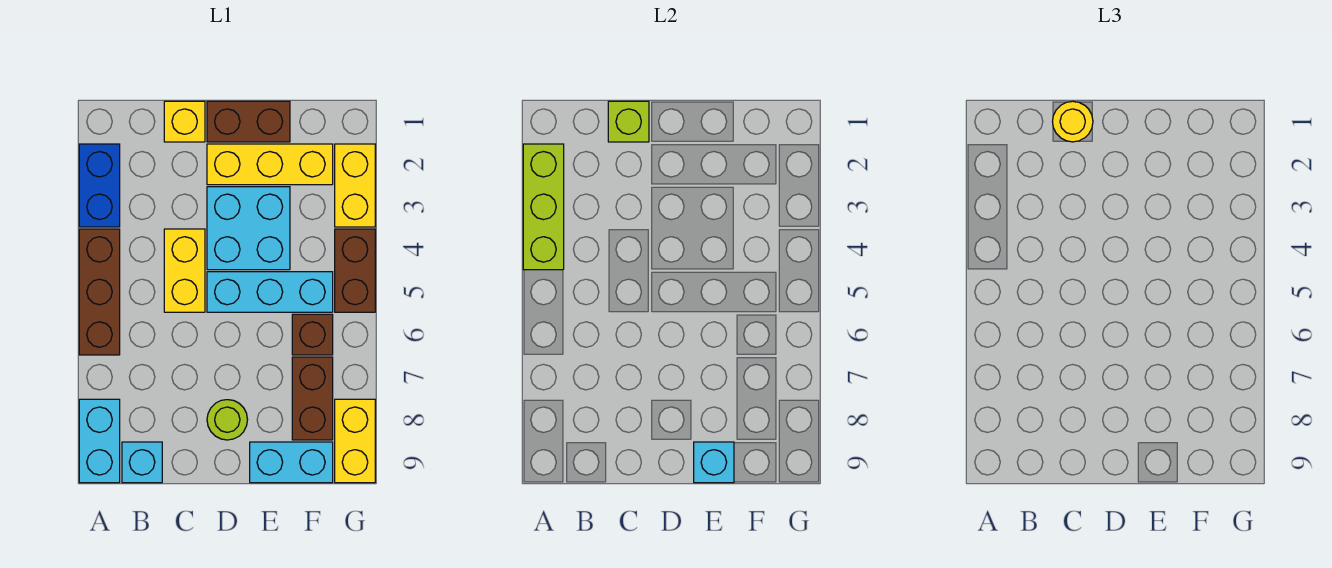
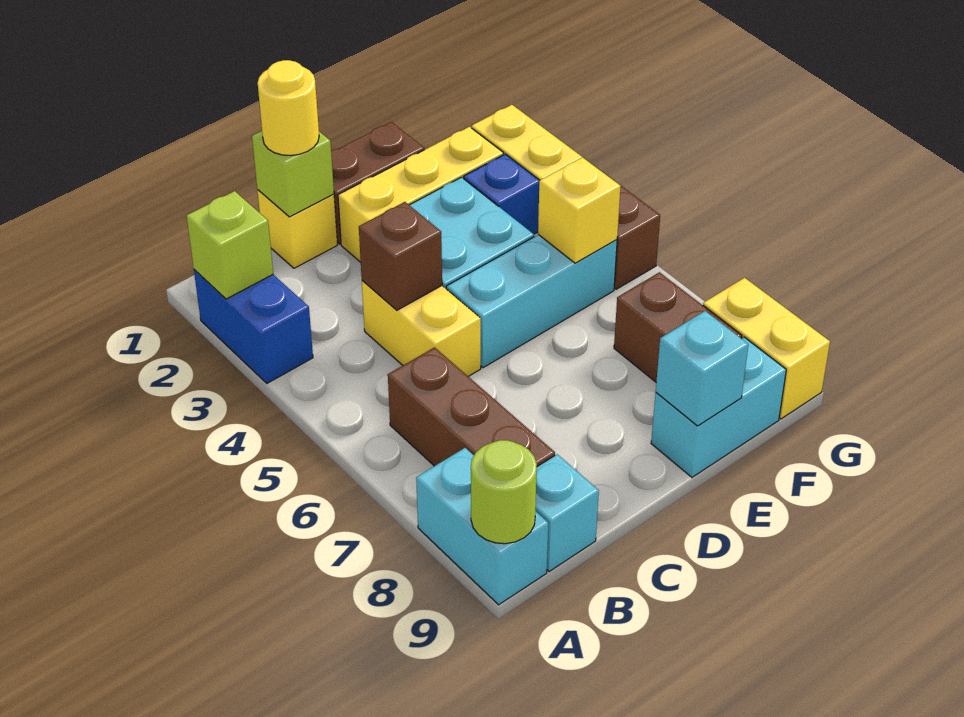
lime brick A2:A4 level 2 -> lime brick A2 level 2
brown brick A4:A6 level 1 -> brown brick B6:B8 level 1
lime round brick D8 level 1 -> lime round brick A9 level 2
none -> blue brick F3 level 1
none -> yellow brick F5 level 2
brown brick F6 level 1 -> brown brick C4 level 2

